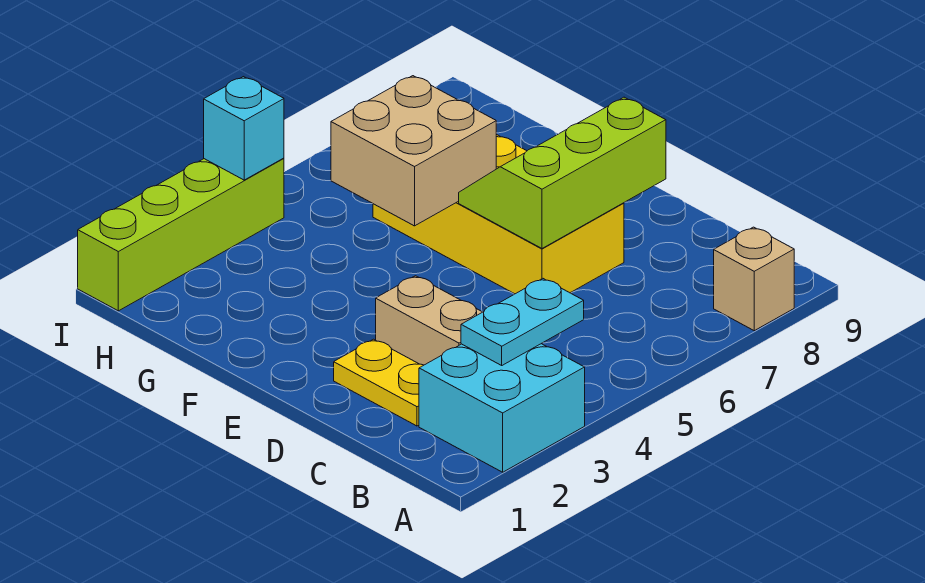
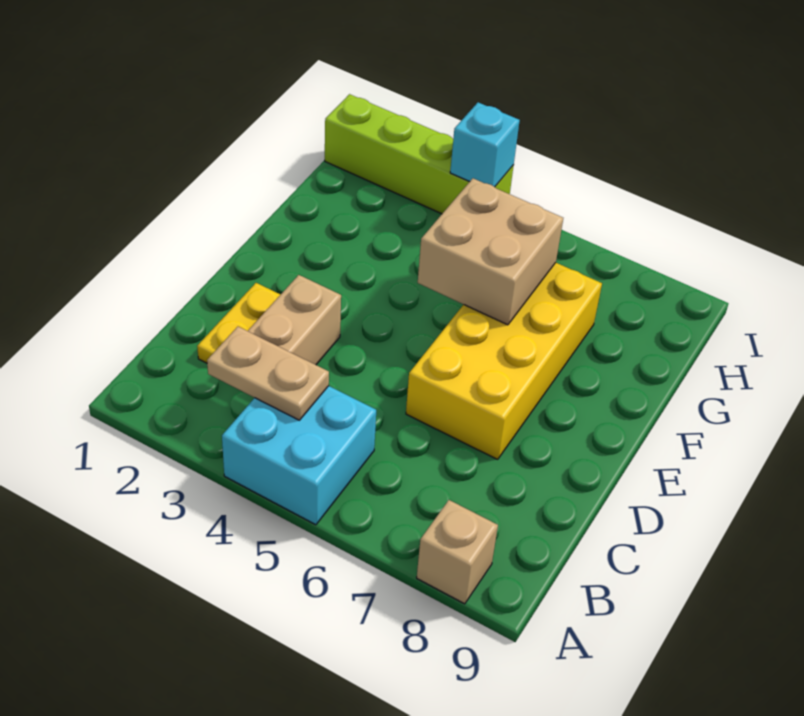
cyan brick A2:B3 level 1 -> cyan brick A4:B5 level 1
cyan plate B3:B4 level 2 -> tan plate B3:B4 level 2
lime slope D6:E8 level 2 top D -> none

